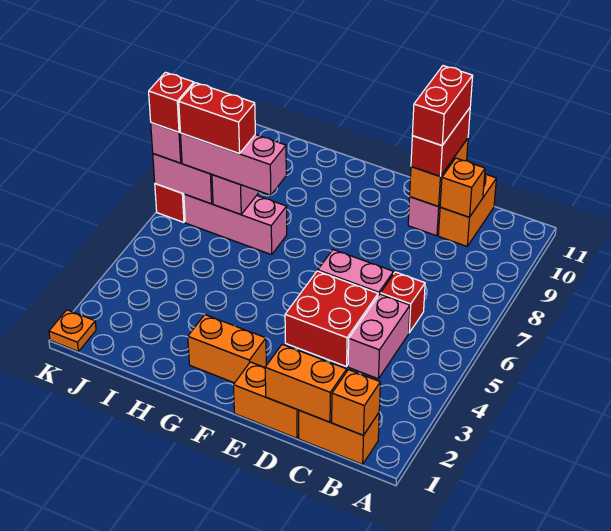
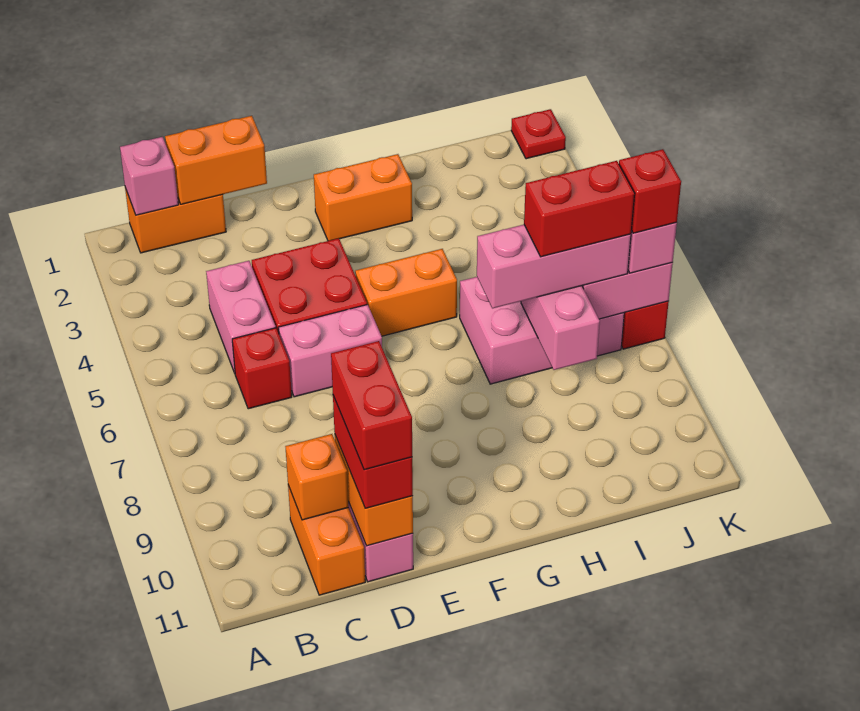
orange brick B1 level 2 -> pink brick B1 level 2
orange brick D1:E1 level 1 -> orange brick F5:G5 level 1
pink brick H7:J7 level 1 -> pink brick H6:J7 level 1
orange plate K1 level 1 -> red plate K1 level 1

